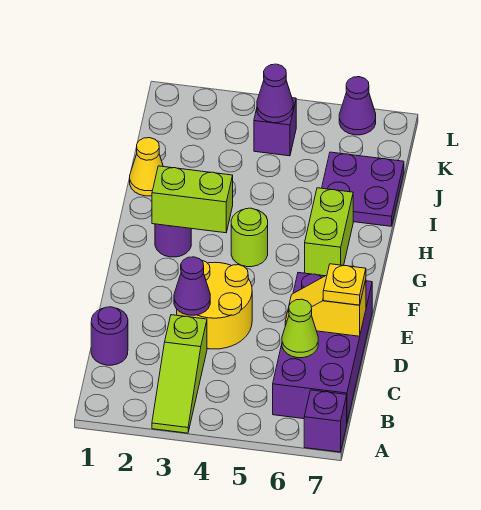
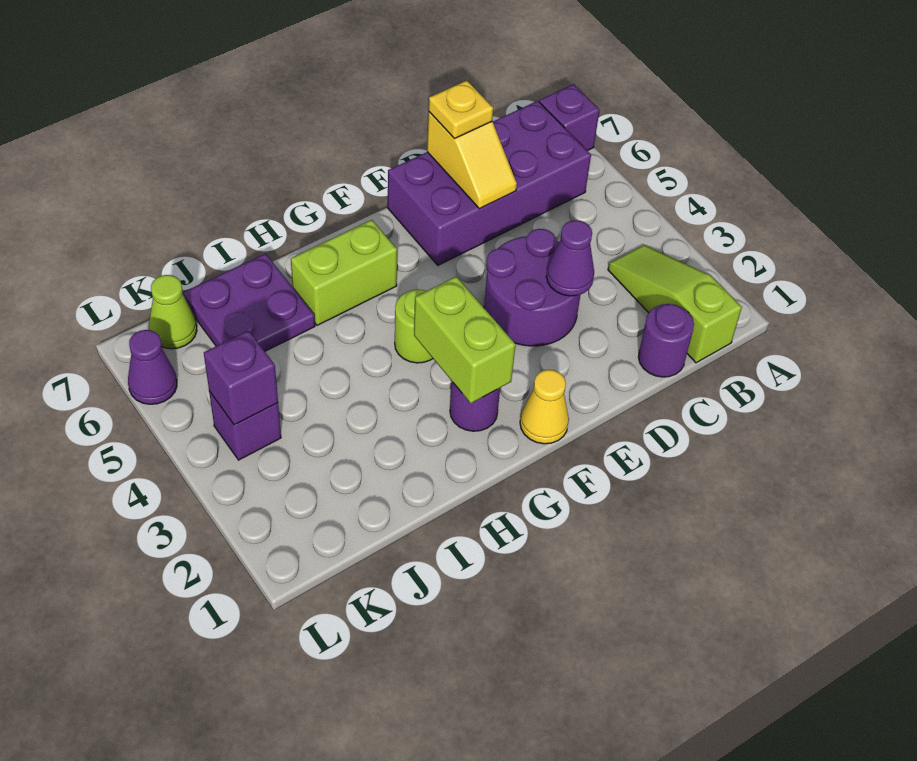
lime slope A3:C3 level 1 top C -> lime slope B1:B3 level 1 top 1
lime cone C6 level 2 -> lime cone K7 level 1
yellow round brick D3:E4 level 1 -> purple round brick D3:E4 level 1
yellow cone I1 level 1 -> yellow cone F1 level 1
purple cone K4 level 2 -> purple brick K4 level 2

